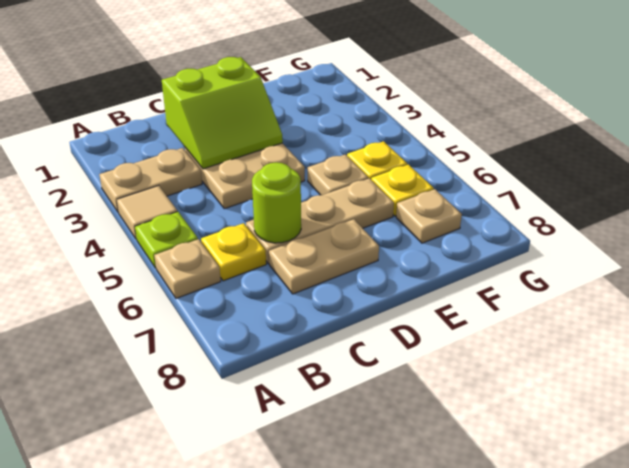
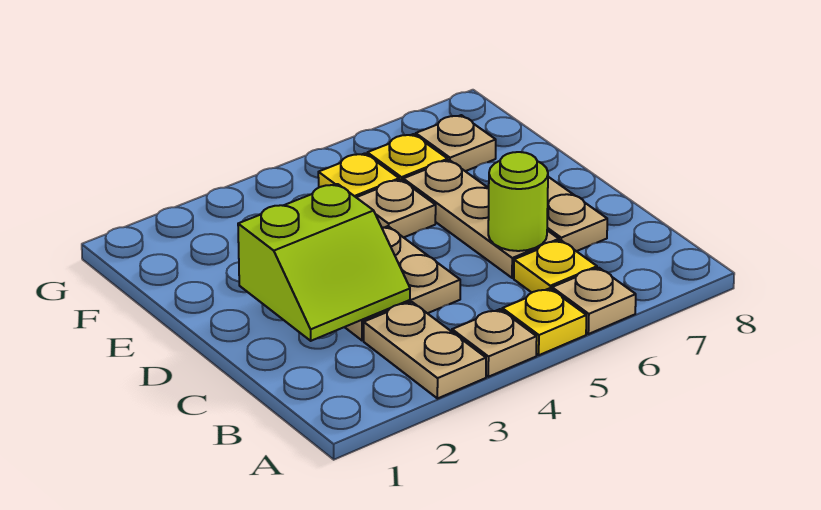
tan tile A4 level 1 -> tan plate A4 level 1
lime plate A5 level 1 -> yellow plate A5 level 1
lime slope C2:D3 level 2 top 2 -> lime slope C2:D3 level 2 top D

